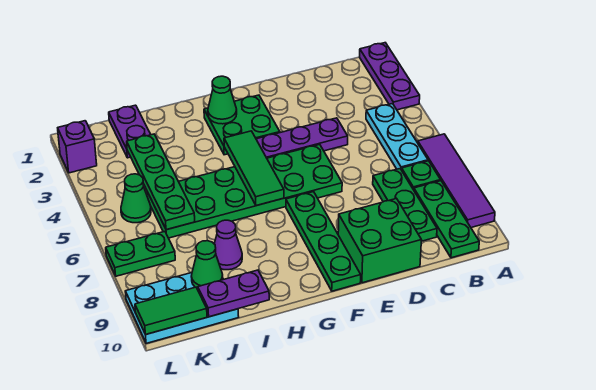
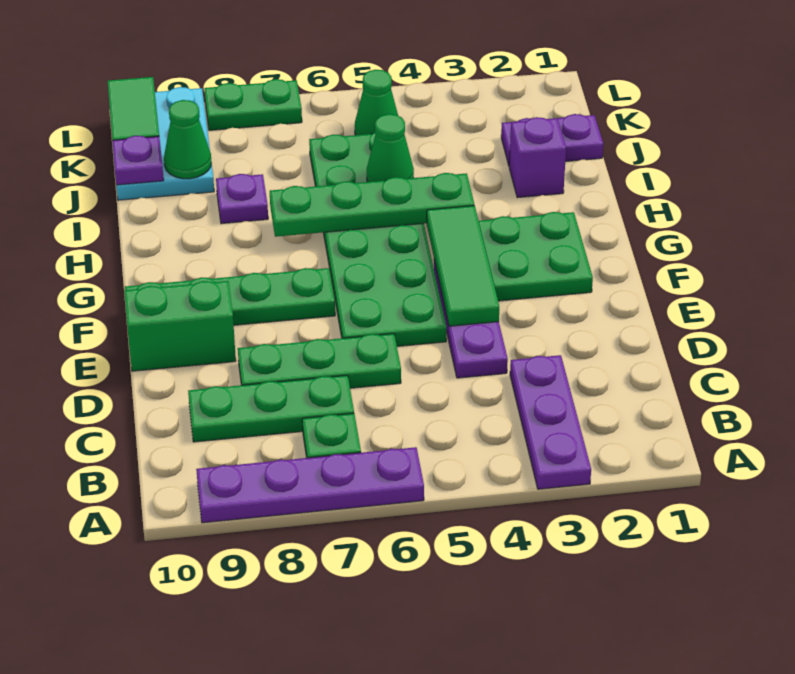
purple plate A1:A3 level 1 -> purple plate A3:C3 level 1
purple tile A6:A9 level 1 -> purple plate A6:A9 level 1
cyan plate B4:B6 level 1 -> none
green plate B8:B10 level 1 -> green plate D6:D8 level 1
green brick D9:E10 level 1 -> green brick E9:E10 level 1
green cone G2 level 2 -> green cone I5 level 2
green tile G4:G6 level 2 -> green tile E4:G4 level 2
purple cone I8 level 1 -> purple plate I8 level 1
purple plate I10:J10 level 2 -> purple plate J10 level 2
green plate J3:J6 level 2 -> green plate H4:H7 level 2
green plate K7:L7 level 1 -> green plate L7:L8 level 1
purple brick L2 level 1 -> purple brick I2 level 1

